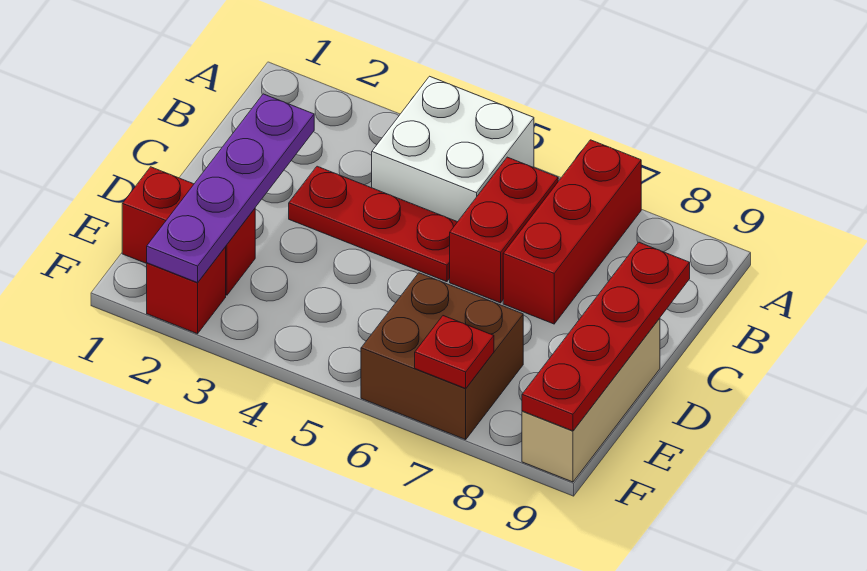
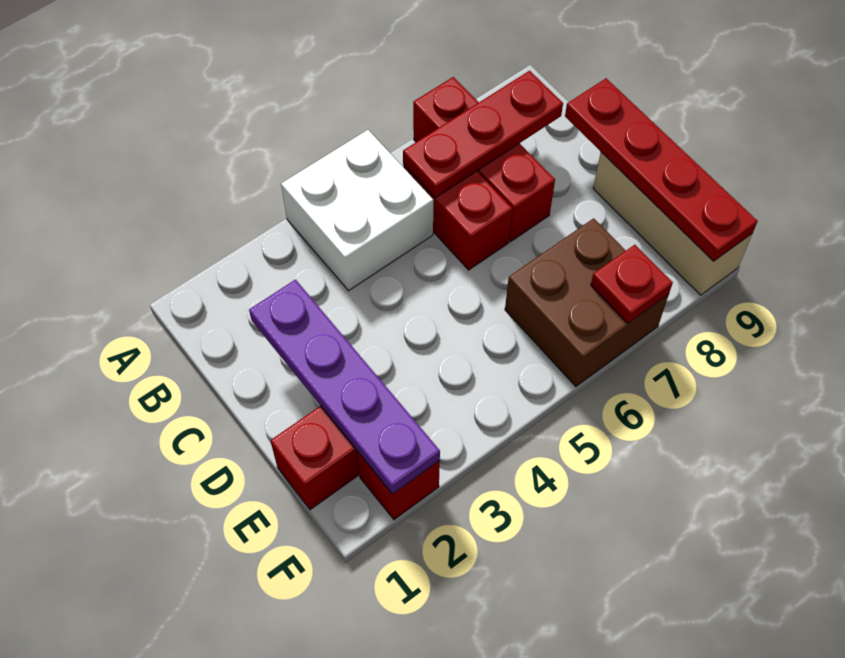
red plate C3:C5 level 1 -> red plate B6:B8 level 2

